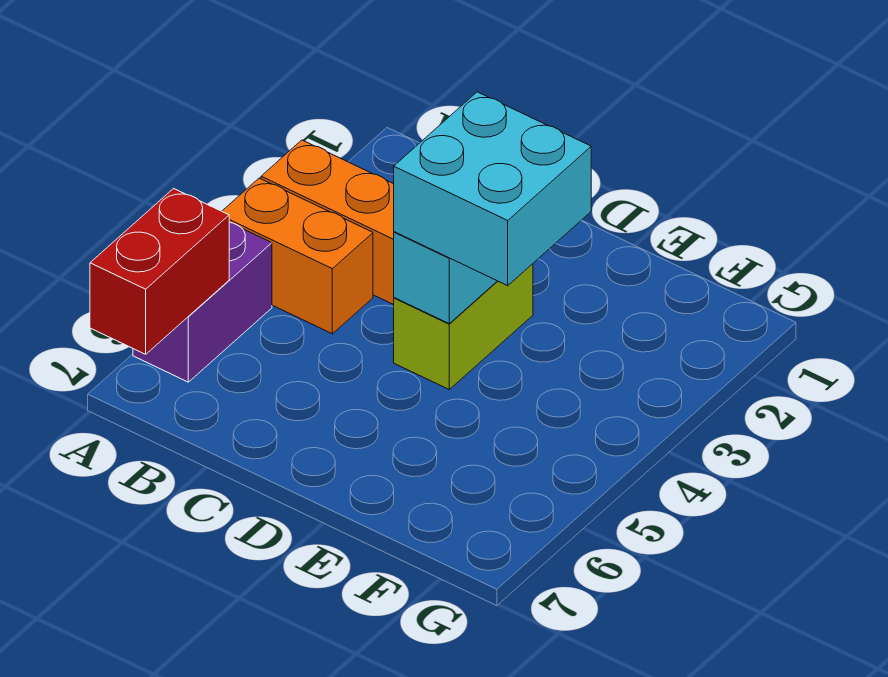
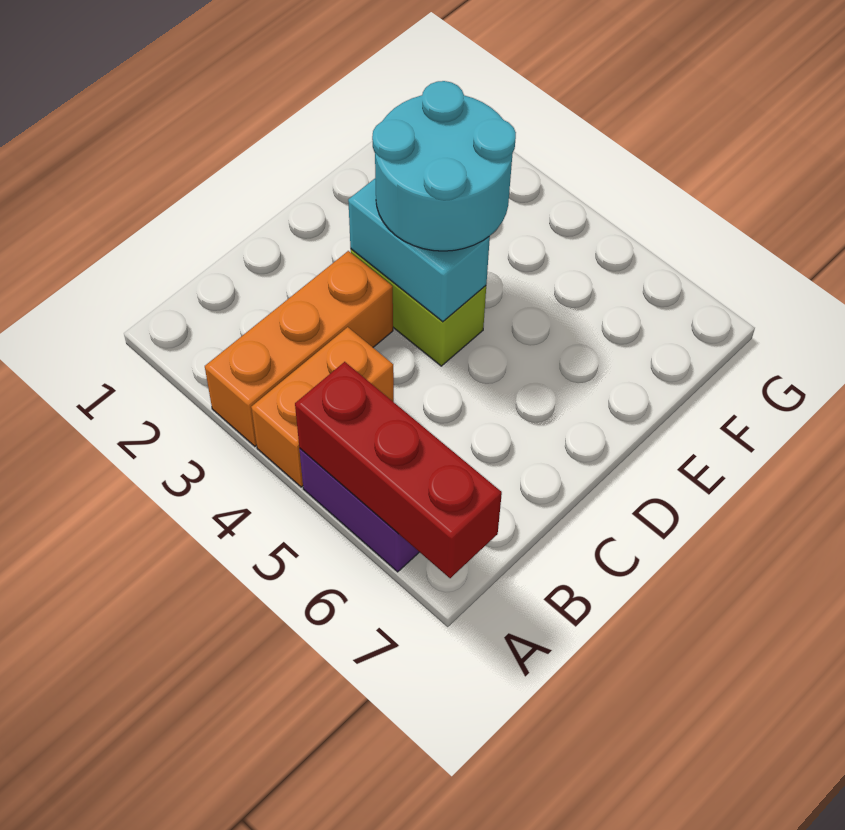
red brick A6:A7 level 2 -> red brick A5:A7 level 2
cyan brick D3:E4 level 3 -> cyan round brick D3:E4 level 3

